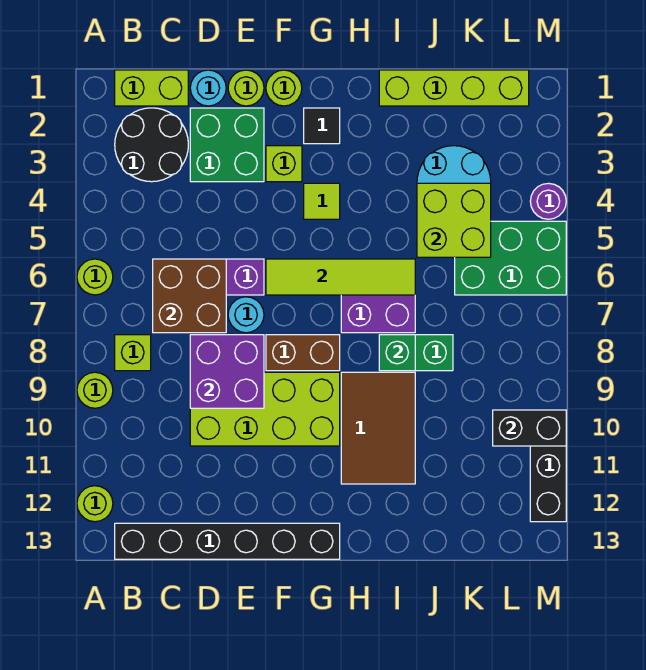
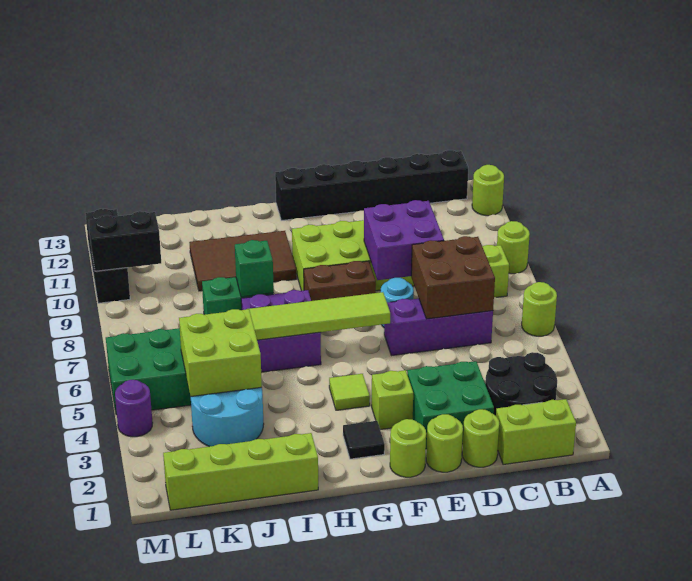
cyan round brick D1 level 1 -> lime round brick D1 level 1
brown tile H9:I11 level 1 -> brown tile H10:J11 level 1

